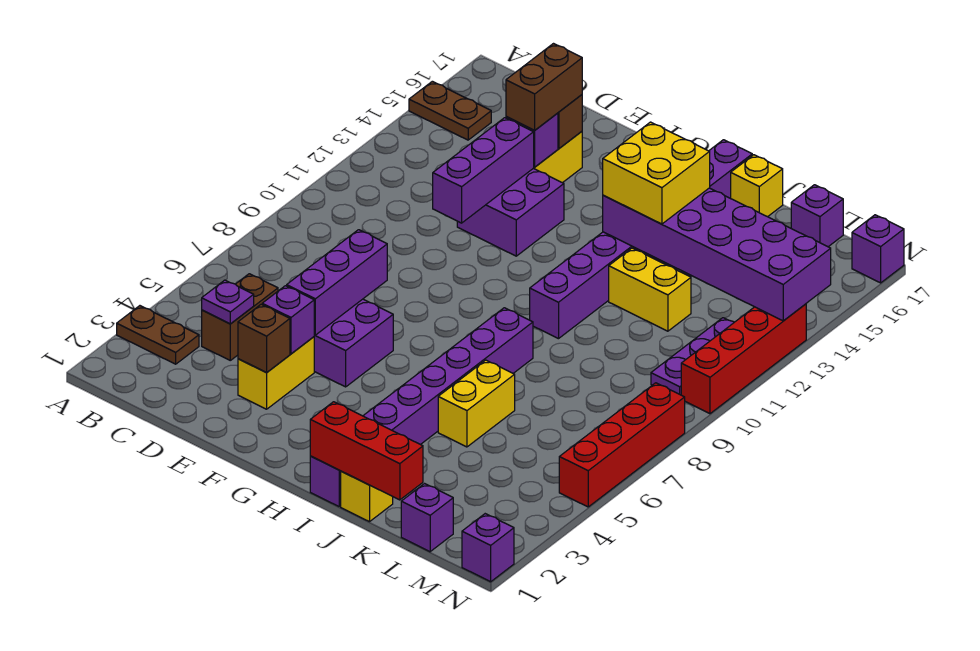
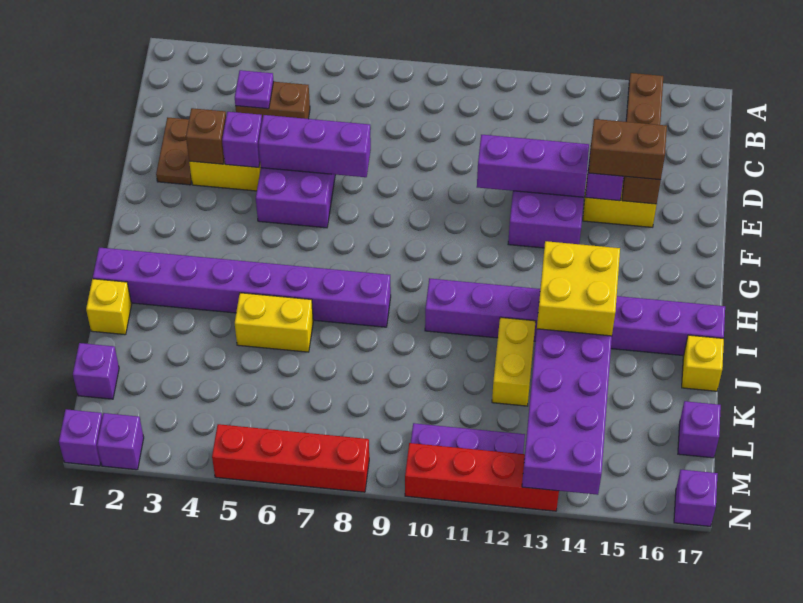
brown plate A3:B3 level 1 -> brown plate D2:E2 level 1
red brick I1:K1 level 2 -> none
none -> purple brick N2 level 1

